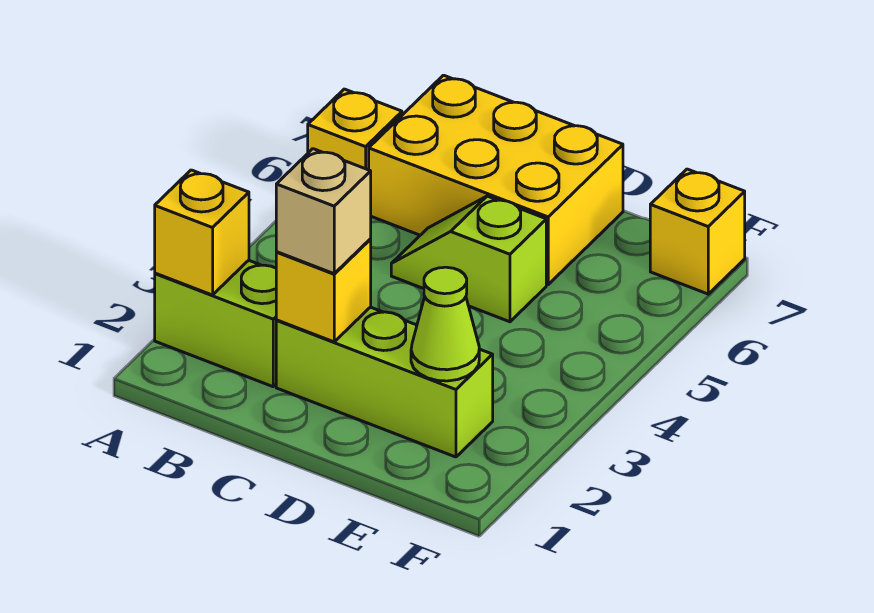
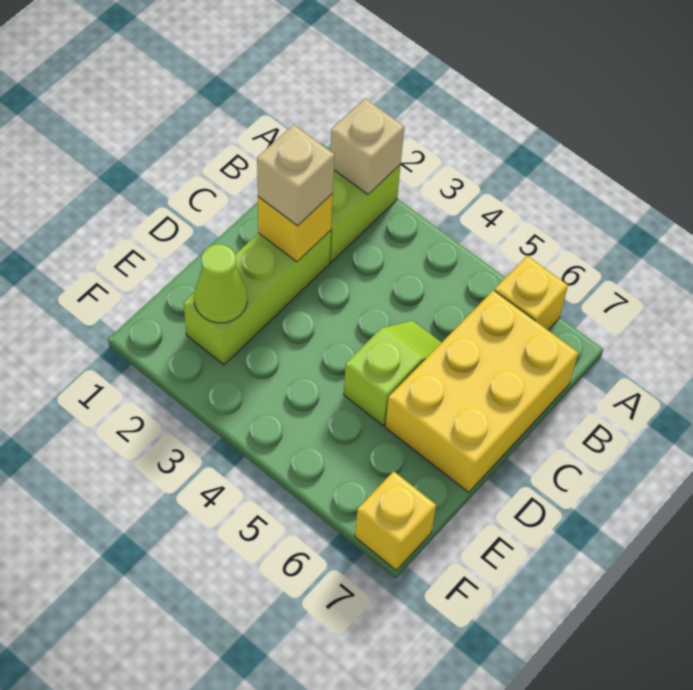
yellow brick A2 level 2 -> tan brick A2 level 2

